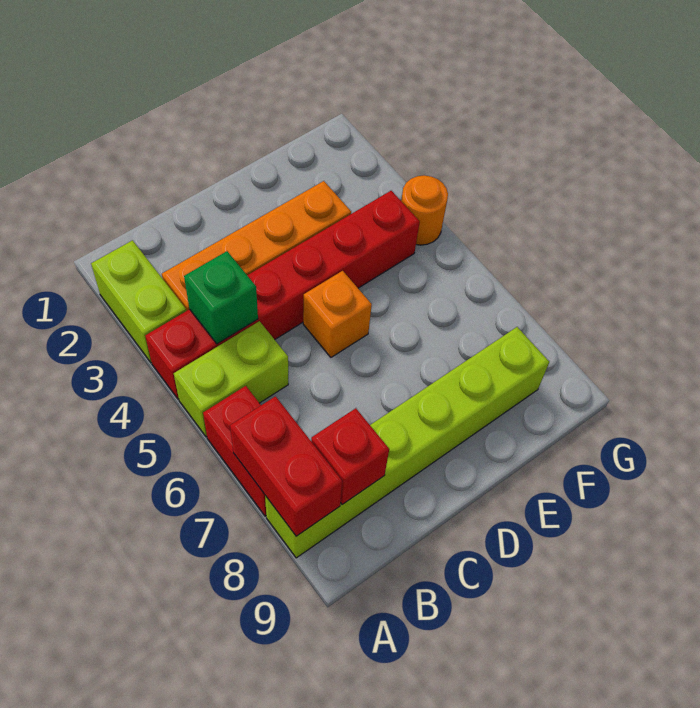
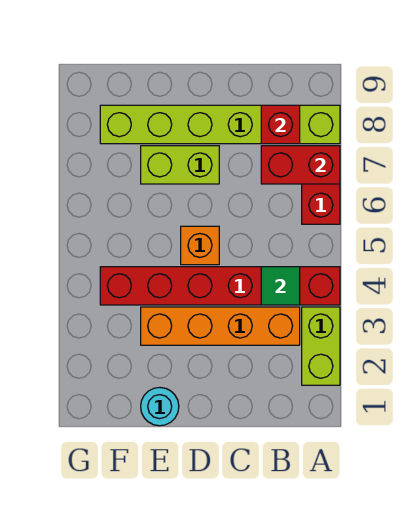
lime brick A5:B5 level 1 -> lime brick D7:E7 level 1
red brick A7:A8 level 2 -> red brick A7:B7 level 2
green brick B4 level 2 -> green tile B4 level 2
none -> cyan round brick E1 level 1
orange round brick G4 level 1 -> none

